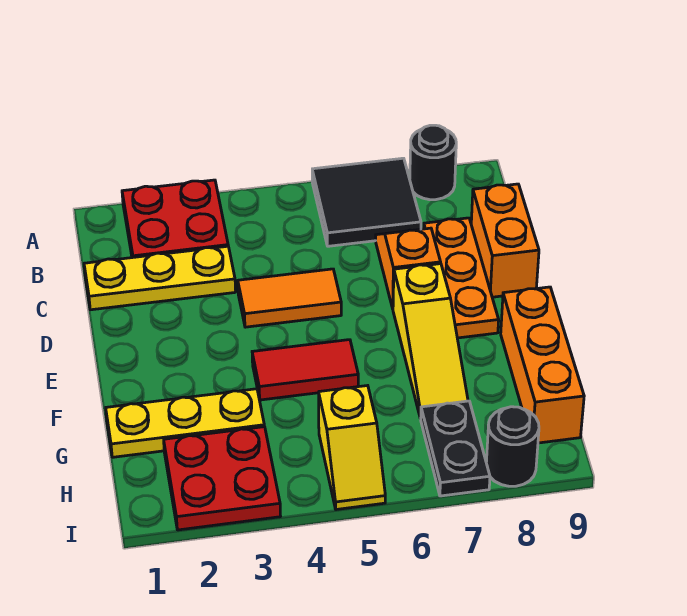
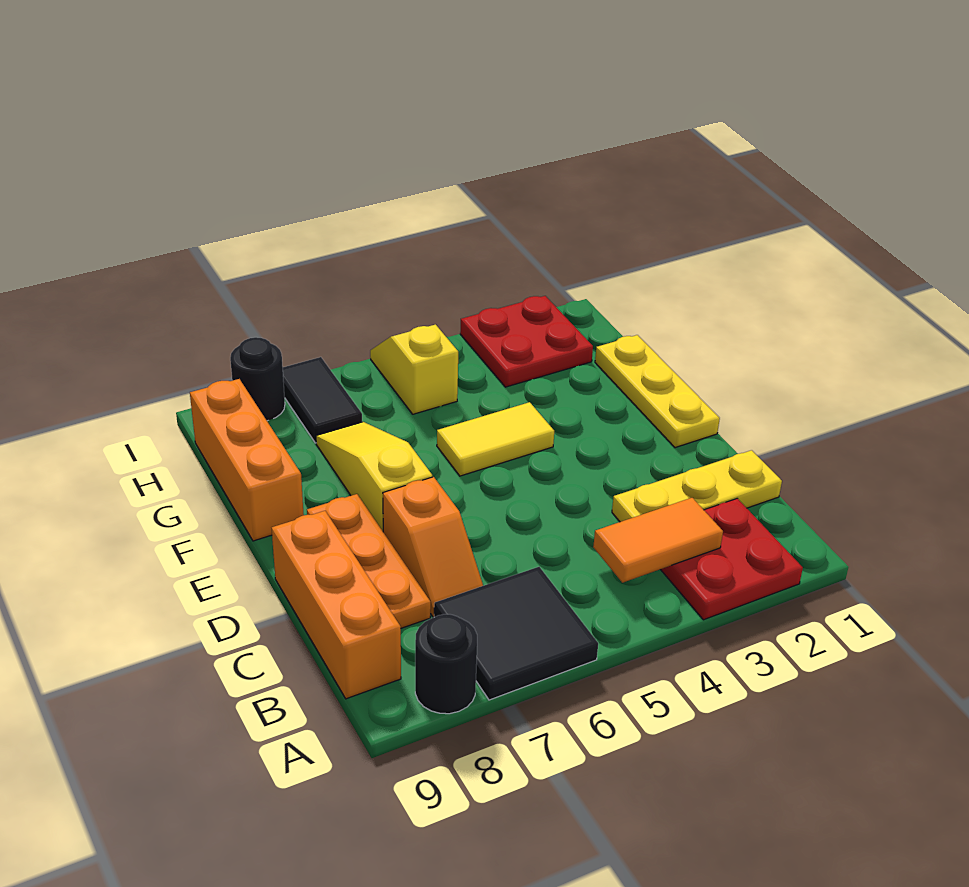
orange brick C9:D9 level 1 -> orange brick B9:D9 level 1
orange tile D4:D5 level 1 -> orange tile B3:B4 level 2
red tile F4:F5 level 1 -> yellow tile F4:F5 level 1
yellow plate G1:G3 level 1 -> yellow plate E1:G1 level 1
black plate H7:I7 level 1 -> black tile H7:I7 level 1

